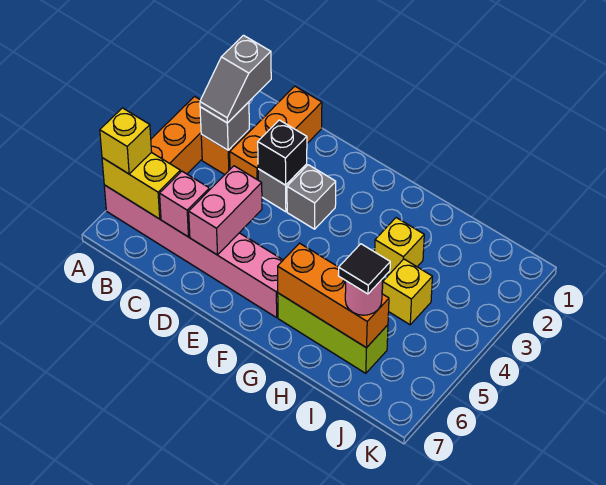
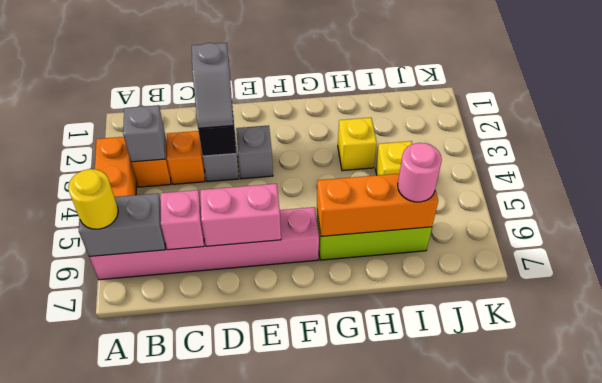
yellow brick A6:B6 level 2 -> grey brick A6:B6 level 2
yellow brick A6 level 3 -> yellow round brick A6 level 3
grey slope B2:B3 level 3 top 2 -> grey slope D2:D3 level 3 top 2
orange brick C1:C3 level 1 -> orange brick C3 level 1
pink brick D5:D6 level 2 -> pink brick D6:E6 level 2
black tile I6 level 4 -> none

